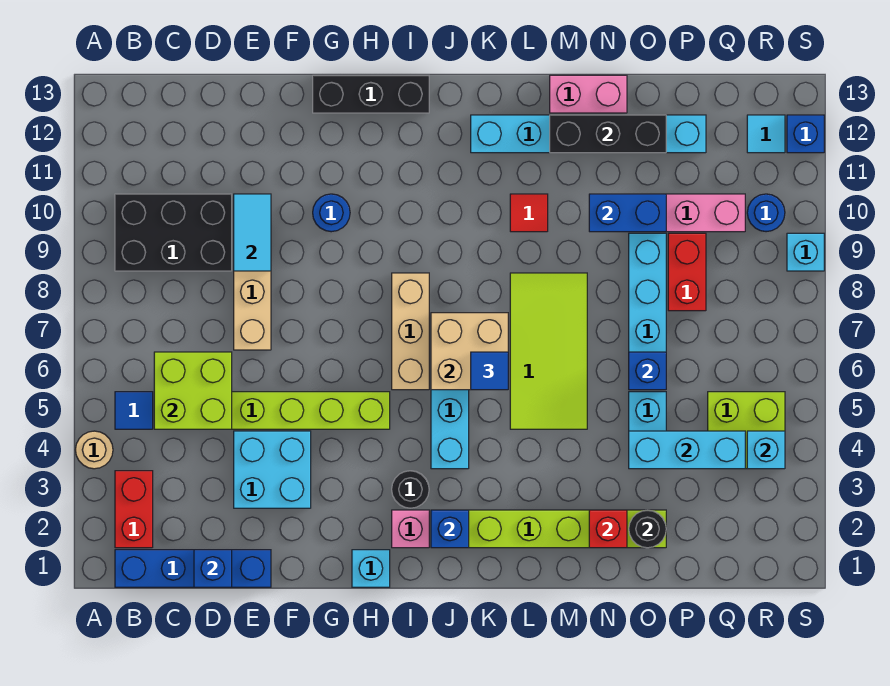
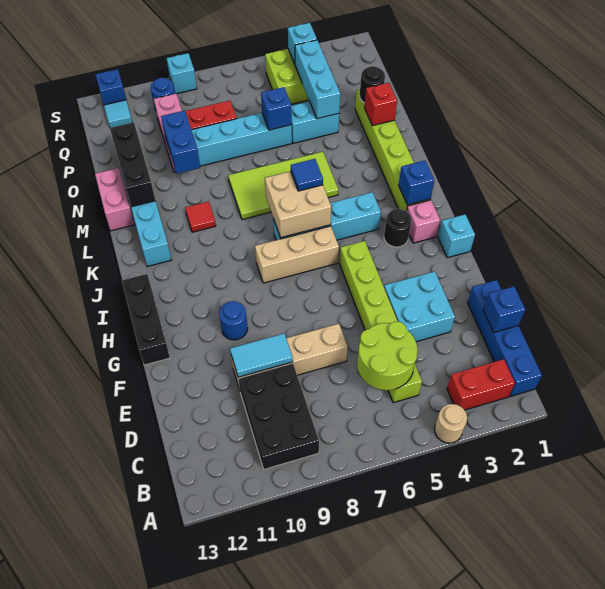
blue tile B5 level 1 -> none
lime brick C5:D6 level 2 -> lime round brick C5:D6 level 2

